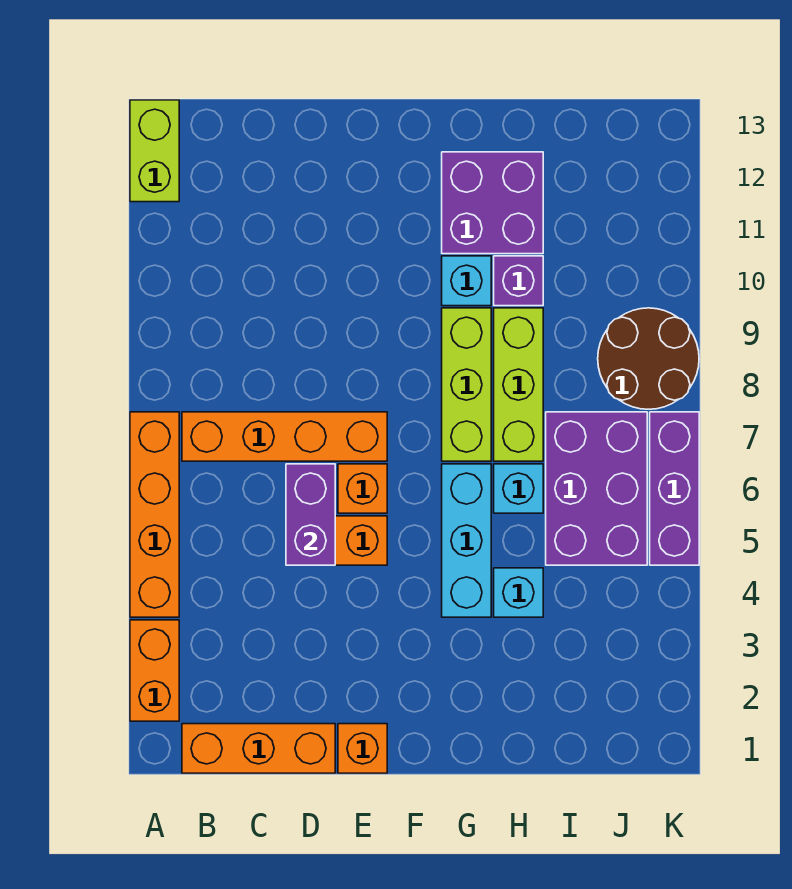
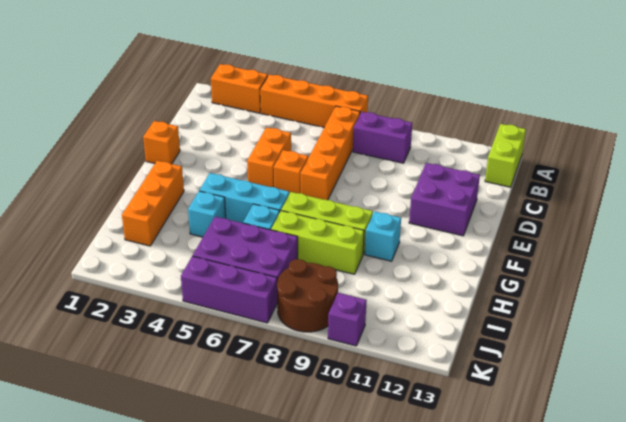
lime brick A12:A13 level 1 -> lime brick A13:B13 level 1
orange brick B1:D1 level 1 -> orange brick G2:I2 level 1
purple brick D5:D6 level 2 -> purple brick B8:B9 level 1
purple brick G11:H12 level 1 -> purple brick D11:E12 level 1
purple brick H10 level 1 -> purple brick K10 level 1

